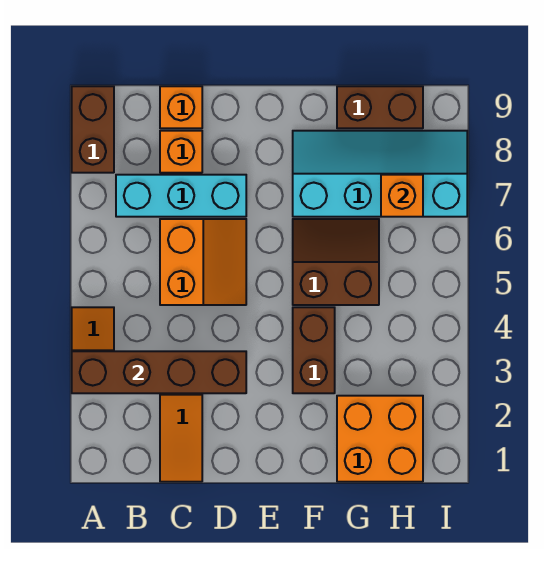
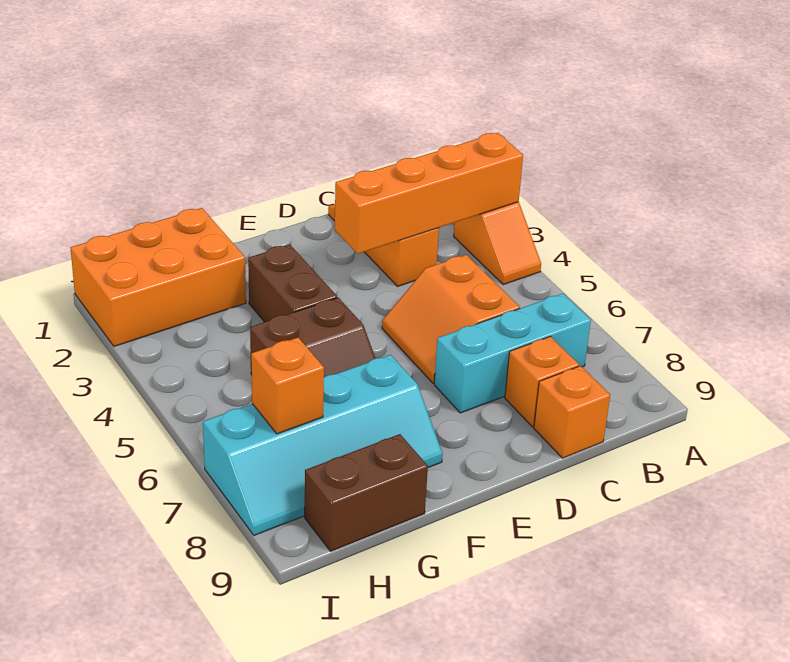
brown brick A3:D3 level 2 -> orange brick A3:D3 level 2
brown brick A8:A9 level 1 -> none
orange brick G1:H2 level 1 -> orange brick G1:I2 level 1

